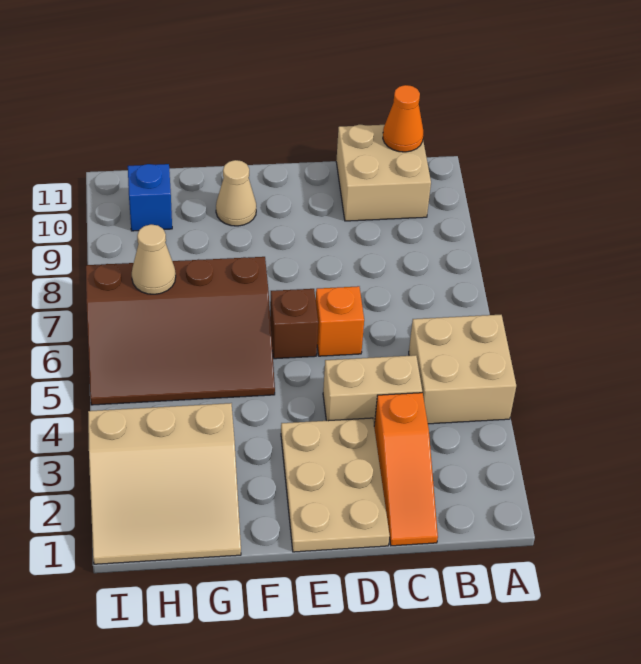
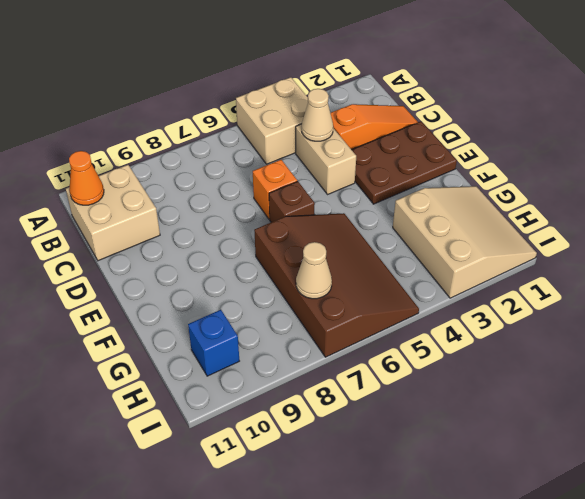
tan plate D1:E3 level 1 -> brown plate D1:E3 level 1
tan cone F10 level 1 -> tan cone C4 level 2

